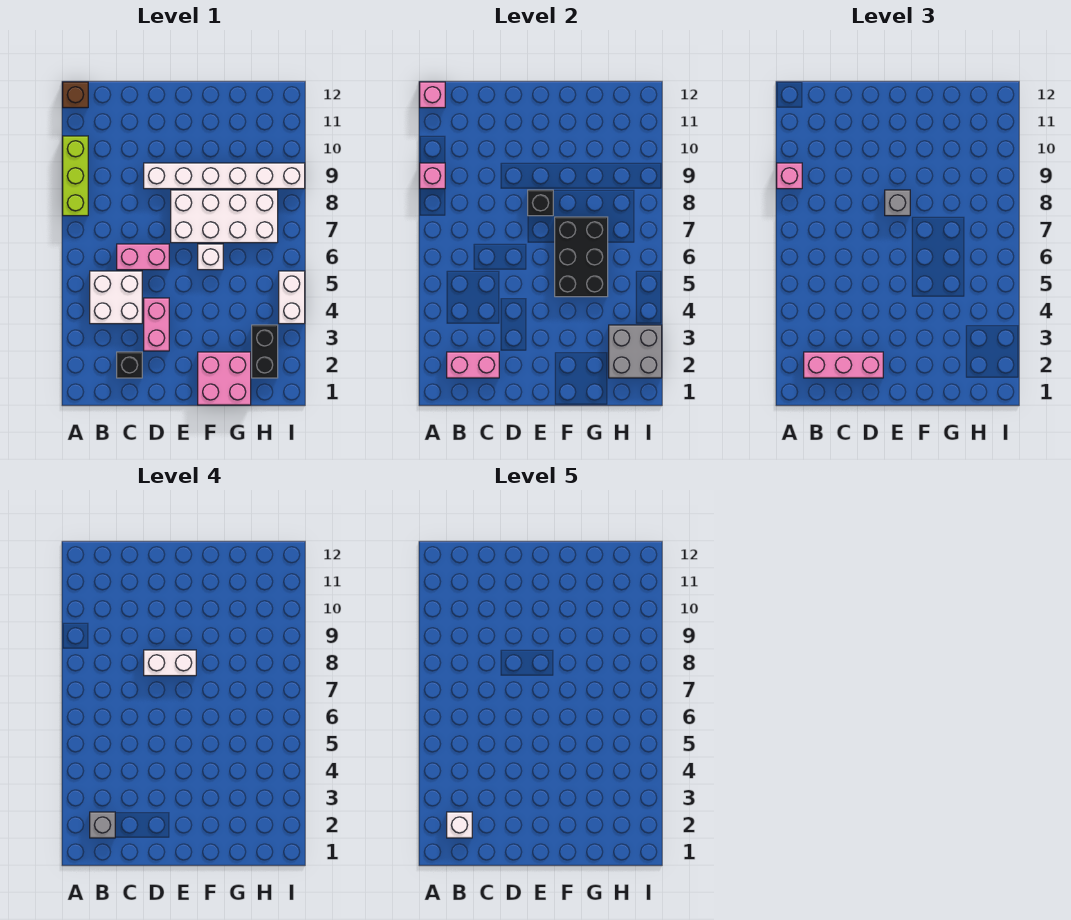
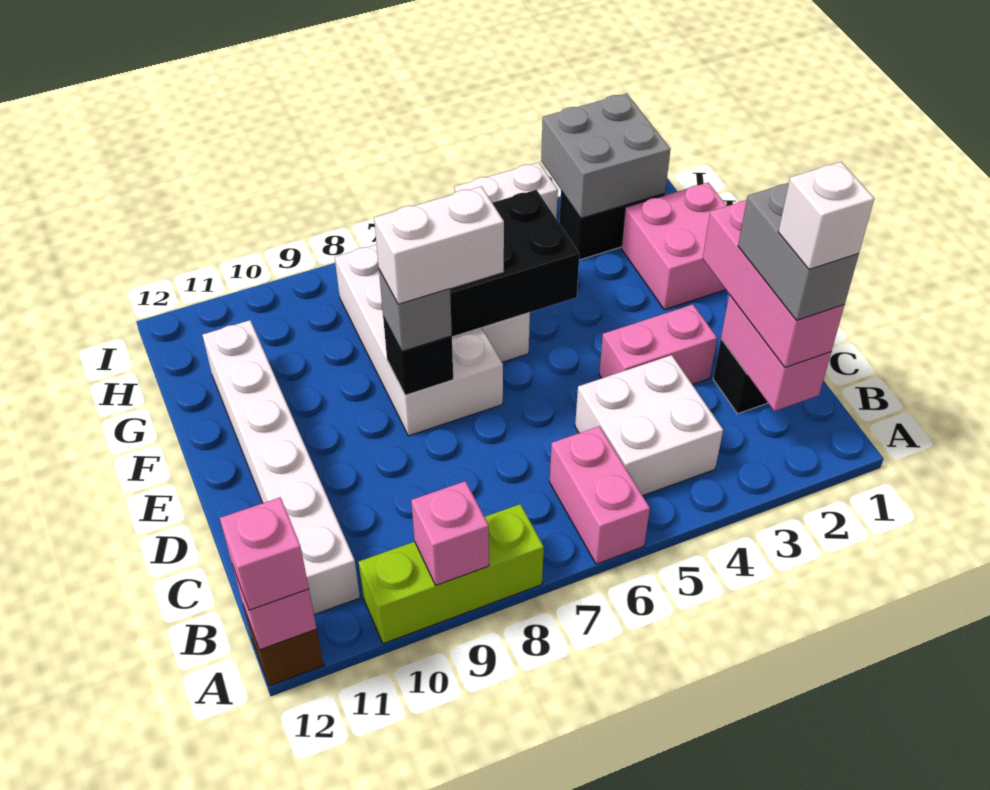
pink brick A9 level 3 -> pink brick A12 level 3
grey brick B2 level 4 -> grey brick B2:C2 level 4
pink brick C6:D6 level 1 -> pink brick A6:B6 level 1
white brick D8:E8 level 4 -> white brick E7:E8 level 4
white brick D9:I9 level 1 -> white brick B11:G11 level 1

